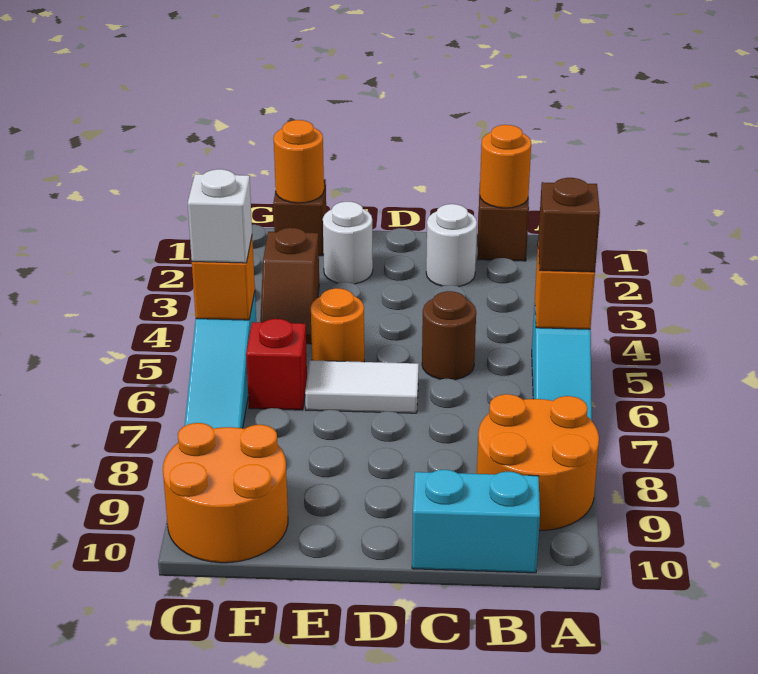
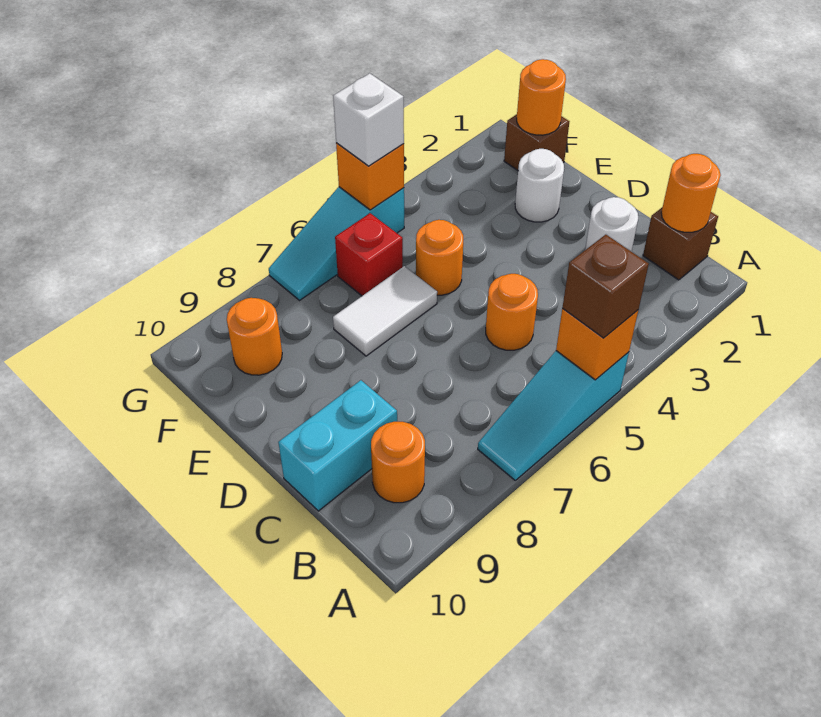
orange round brick A8:B9 level 1 -> orange round brick B9 level 1
cyan brick B10:C10 level 1 -> cyan brick C9:C10 level 1
brown round brick C5 level 1 -> orange round brick C5 level 1
white tile D6:E6 level 1 -> white tile E6:E7 level 1
brown slope F3:F4 level 1 top 3 -> none
orange round brick F9:G10 level 1 -> orange round brick F9 level 1

